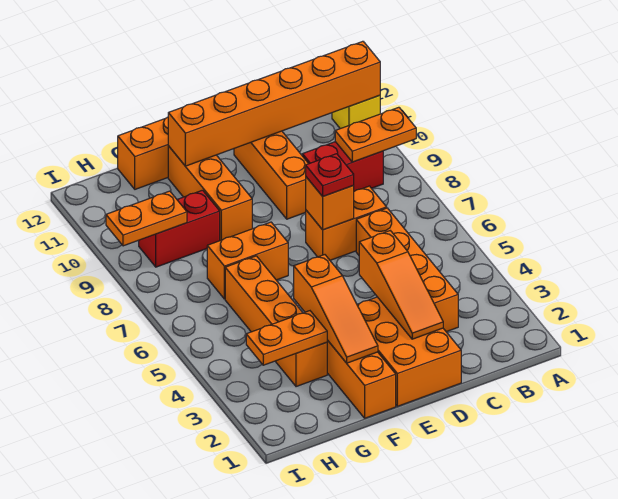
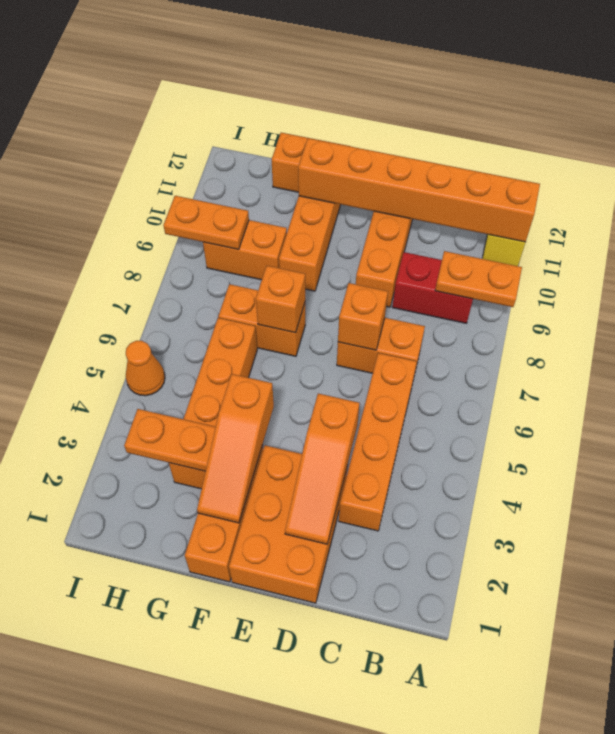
red plate D7 level 3 -> none
none -> orange brick F7 level 2
red brick G9:H9 level 1 -> orange brick G9:H9 level 1
none -> orange cone I5 level 1

